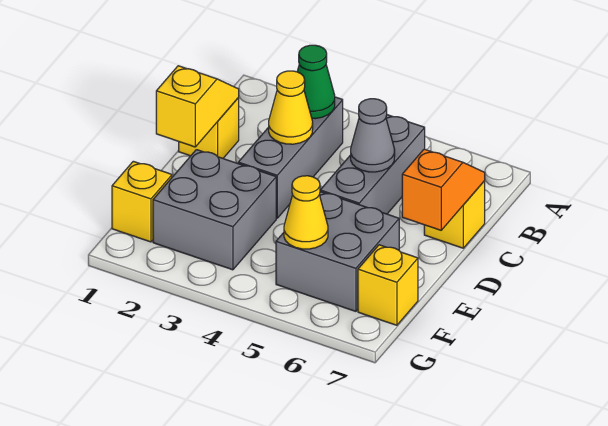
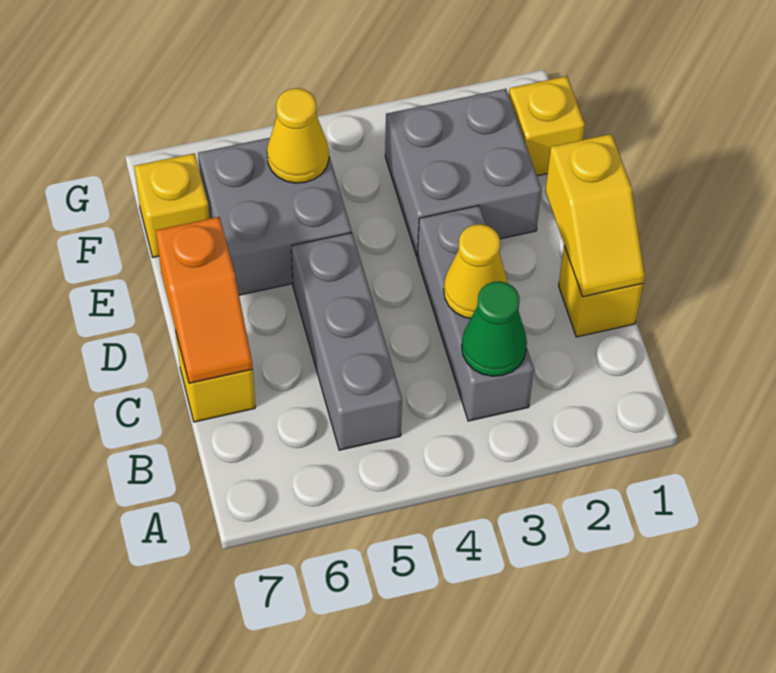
grey cone C5 level 2 -> none

